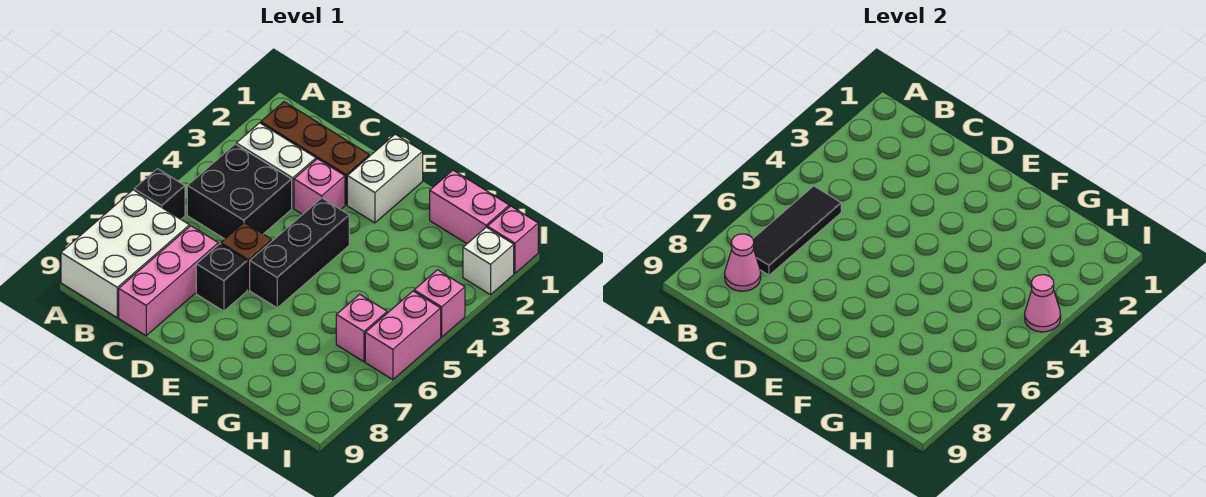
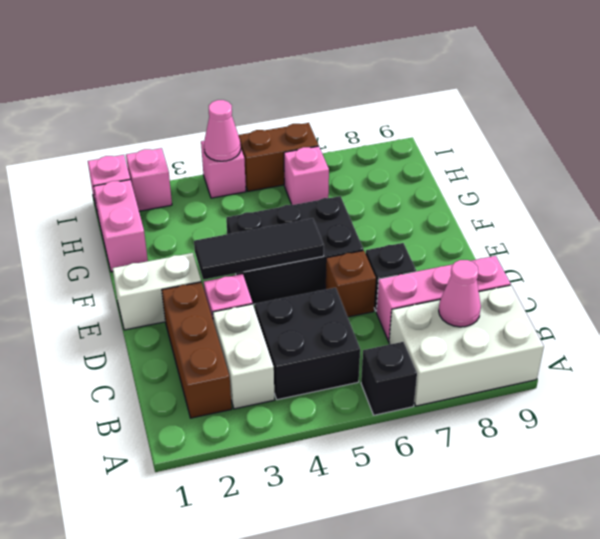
black tile B5:B7 level 2 -> black tile E3:E5 level 2
black brick E4:E6 level 1 -> black brick E4:F6 level 1
white brick I2 level 1 -> pink brick I2 level 1
pink brick I5:I6 level 1 -> brown brick I5:I6 level 1

